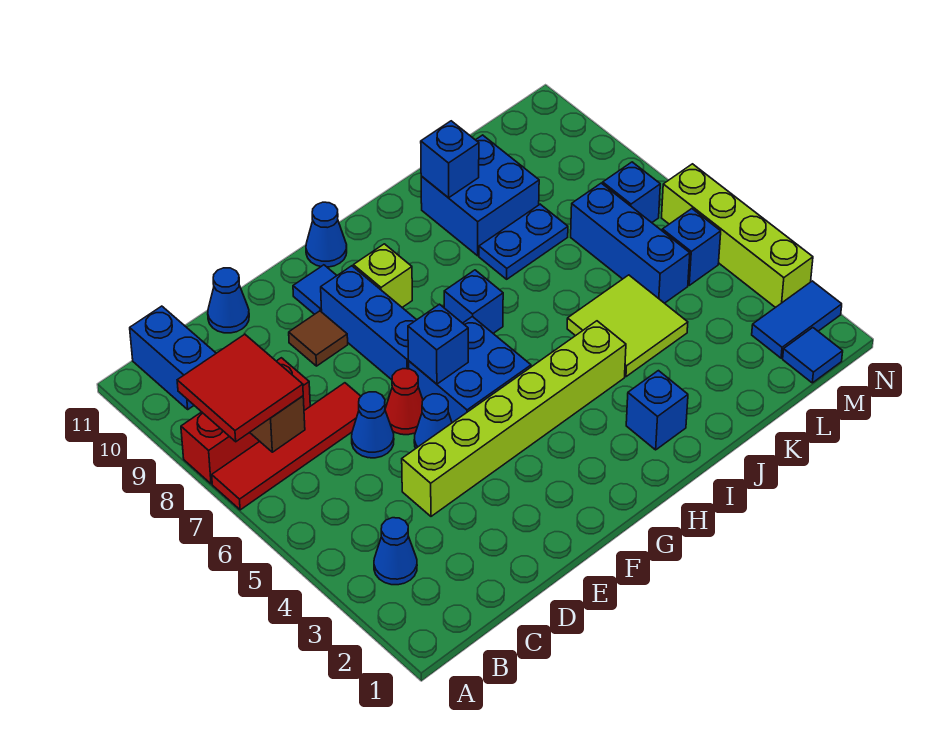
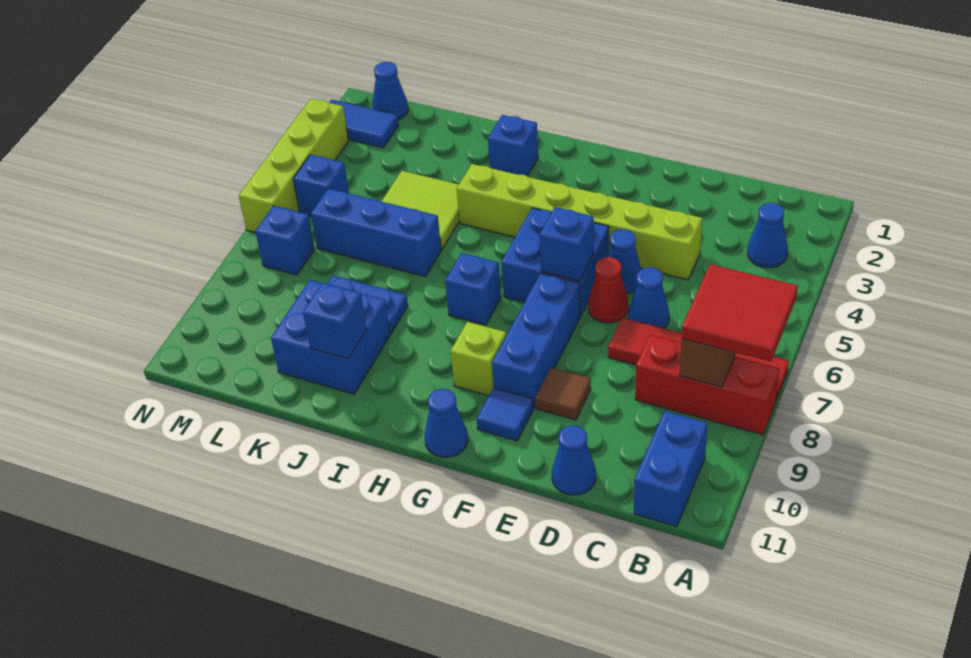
blue brick L5:L7 level 1 -> blue brick J6:L6 level 1
blue tile M1 level 1 -> blue cone M1 level 1

